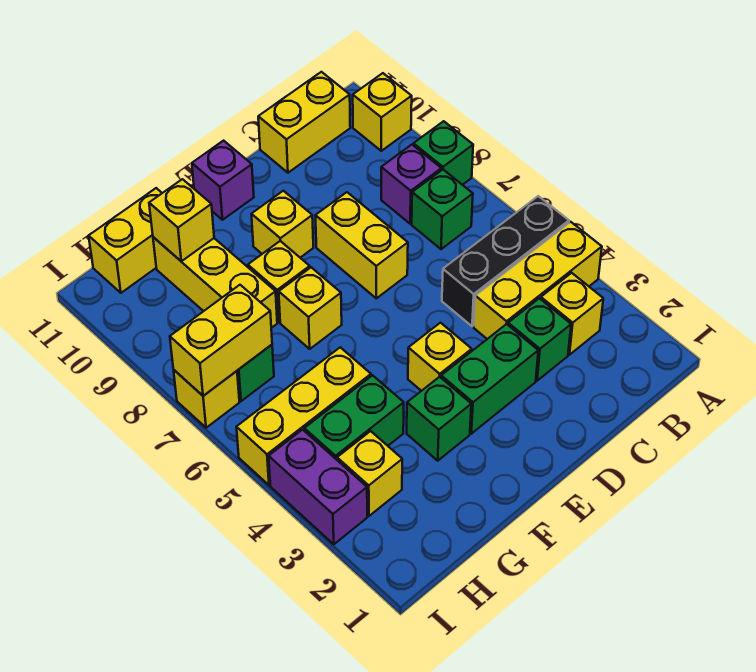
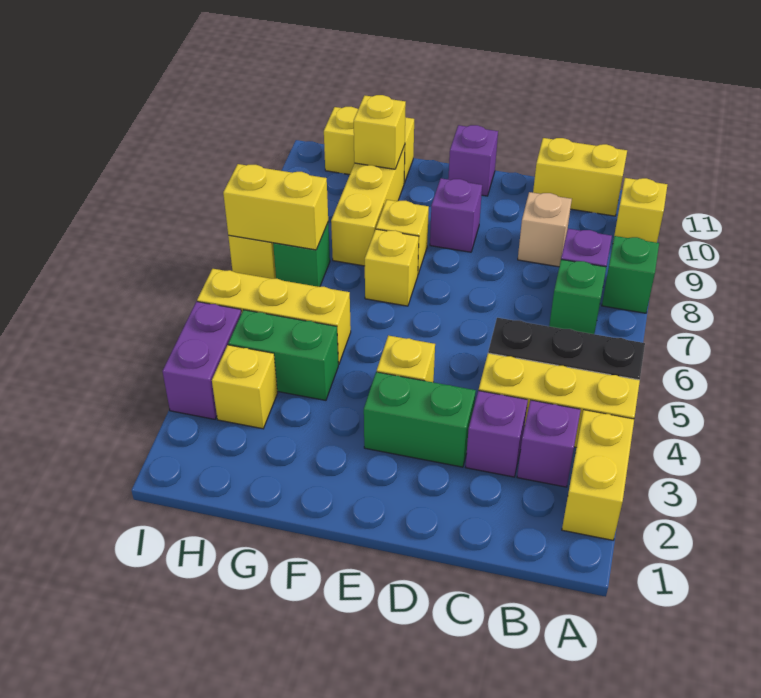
yellow brick B3 level 1 -> purple brick B3 level 1
green brick C3 level 1 -> purple brick C3 level 1
none -> tan brick C9 level 1
yellow brick D7:D8 level 1 -> yellow brick A2:A3 level 1
yellow brick E9 level 1 -> purple brick E9 level 1
green brick F3 level 1 -> none

